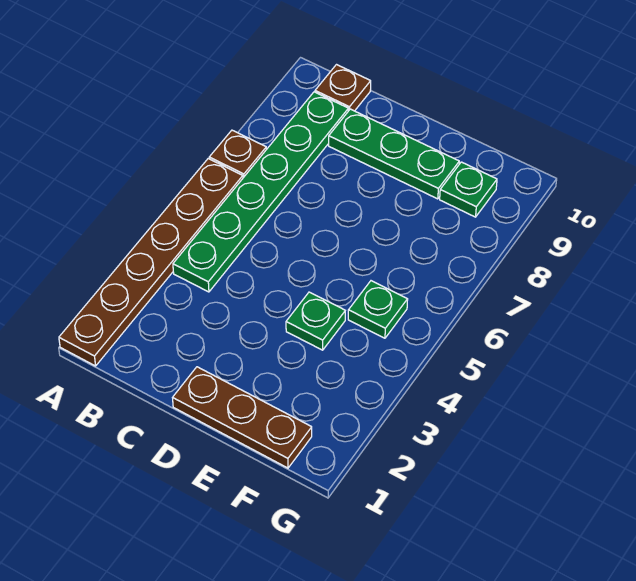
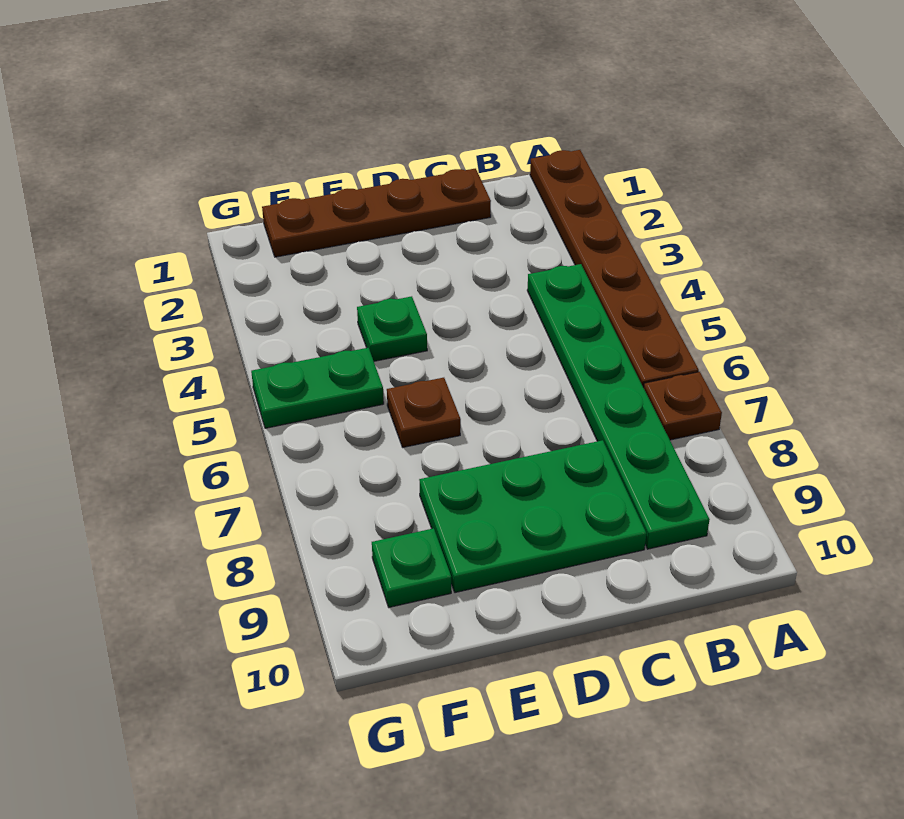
brown plate B10 level 1 -> brown plate E6 level 1
green plate C9:E9 level 1 -> green plate C8:E9 level 1
brown plate D1:F1 level 1 -> brown plate C1:F1 level 1
green plate F5 level 1 -> green plate F5:G5 level 1

